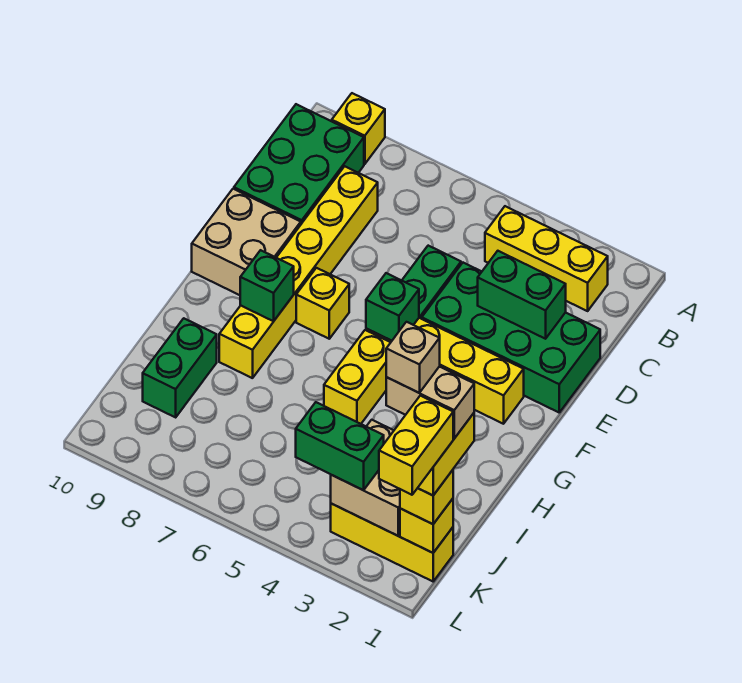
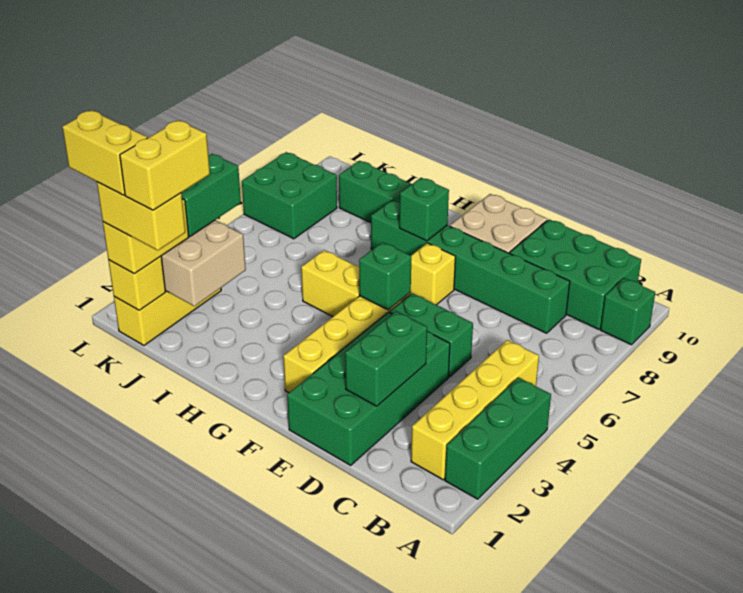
none -> green brick A2:A4 level 1
yellow brick A9 level 1 -> green brick A9 level 1
yellow brick B2:B4 level 1 -> yellow brick B2:B5 level 1
yellow brick C8:H8 level 1 -> green brick C8:H8 level 1
tan brick J1:J2 level 5 -> yellow brick J1:J2 level 5
tan brick J2 level 6 -> none
yellow brick K1 level 3 -> yellow brick K1:K2 level 3
none -> green brick K7:L8 level 1

